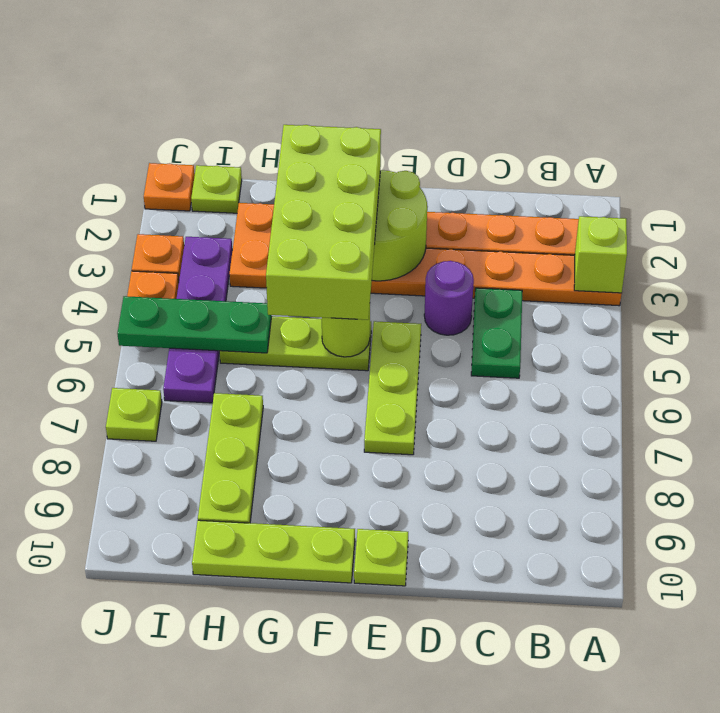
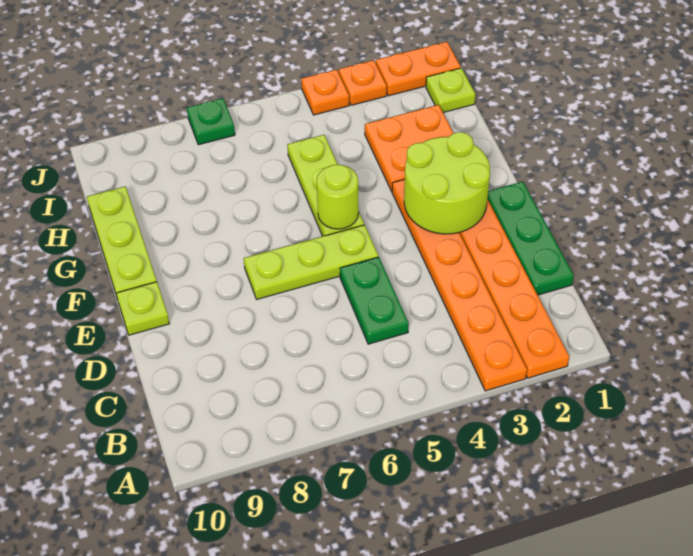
lime brick A3 level 2 -> none
green plate C4:C5 level 1 -> green plate C5:D5 level 1
purple round brick D4 level 1 -> none
lime brick F2:G5 level 3 -> none
green plate H5:J5 level 2 -> green plate C1:E1 level 1
lime plate H7:H9 level 1 -> none
purple plate I3:I6 level 1 -> none
orange plate J1 level 1 -> orange plate J1:J2 level 1
lime plate J7 level 1 -> green plate J7 level 1

